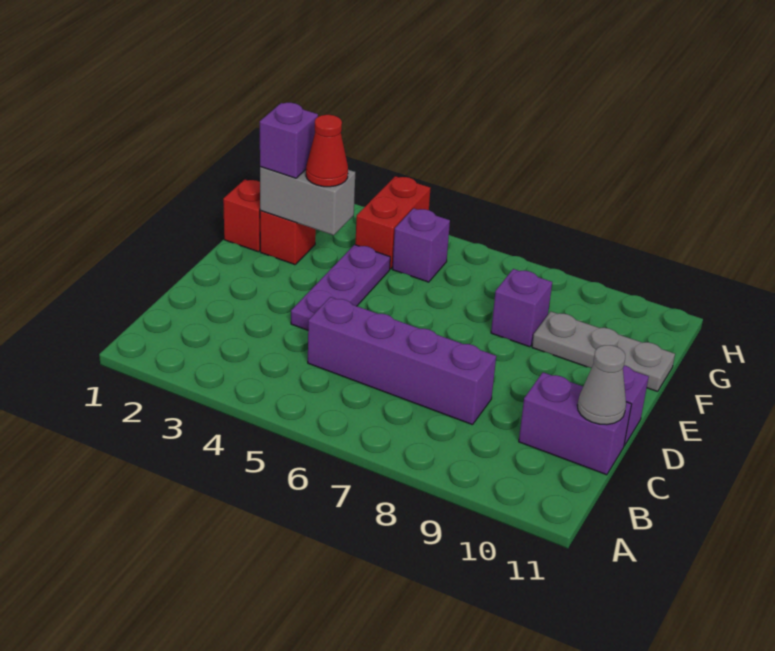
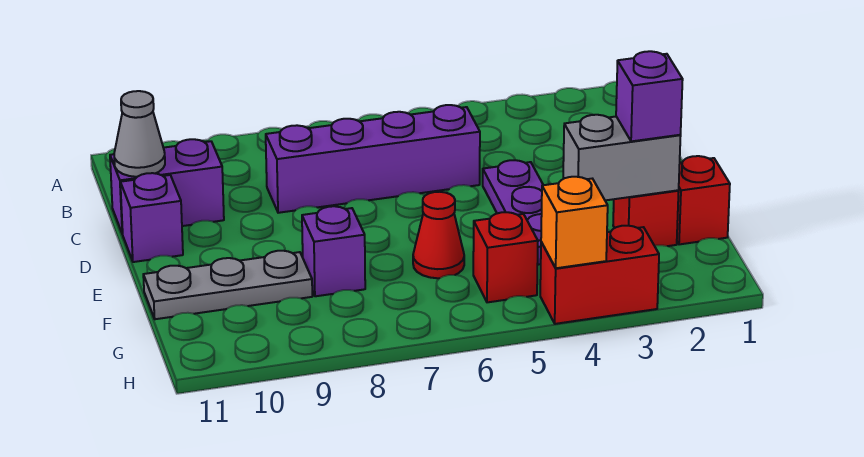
red cone F3 level 3 -> red cone F6 level 1
red brick G4:H4 level 1 -> red brick H3:H4 level 1
purple brick G5 level 1 -> red brick G5 level 1
none -> orange brick H4 level 2

